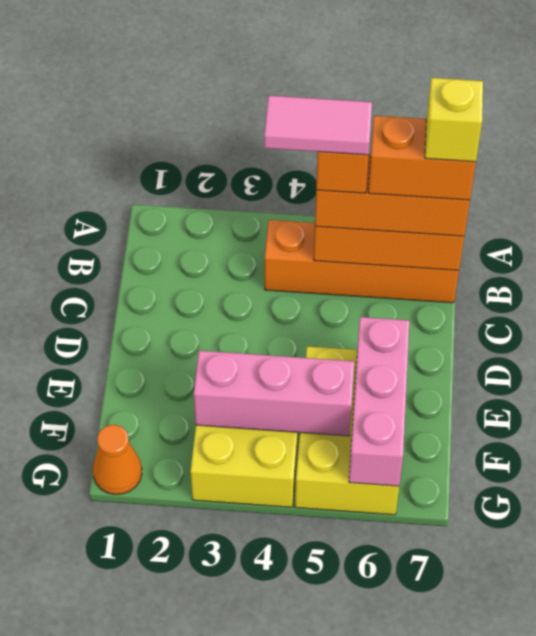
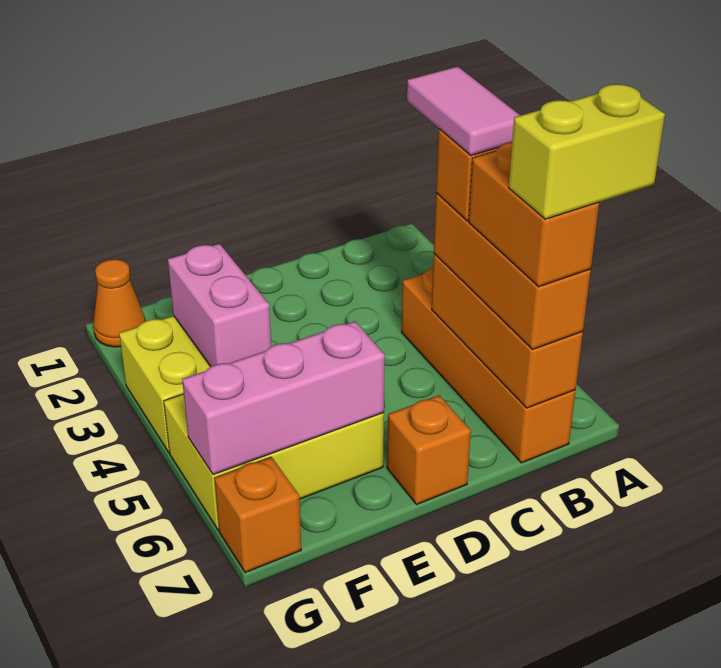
yellow brick B7 level 5 -> yellow brick A7:B7 level 5
none -> orange brick D7 level 1
pink brick F3:F5 level 2 -> pink brick F3:F4 level 2
none -> orange brick G7 level 1

